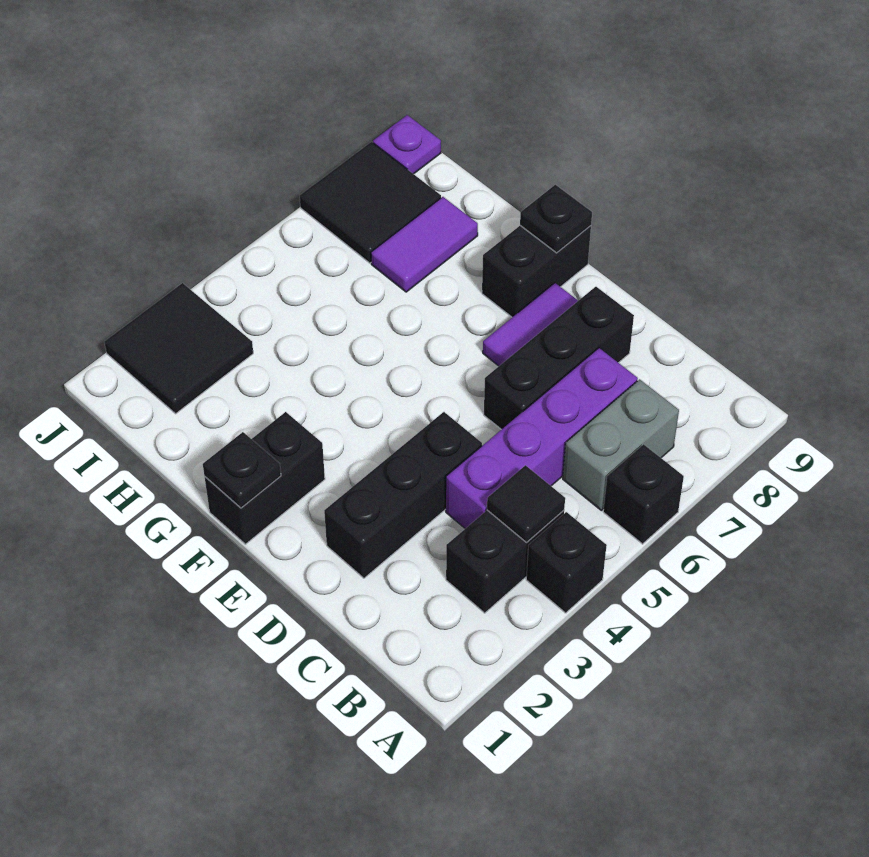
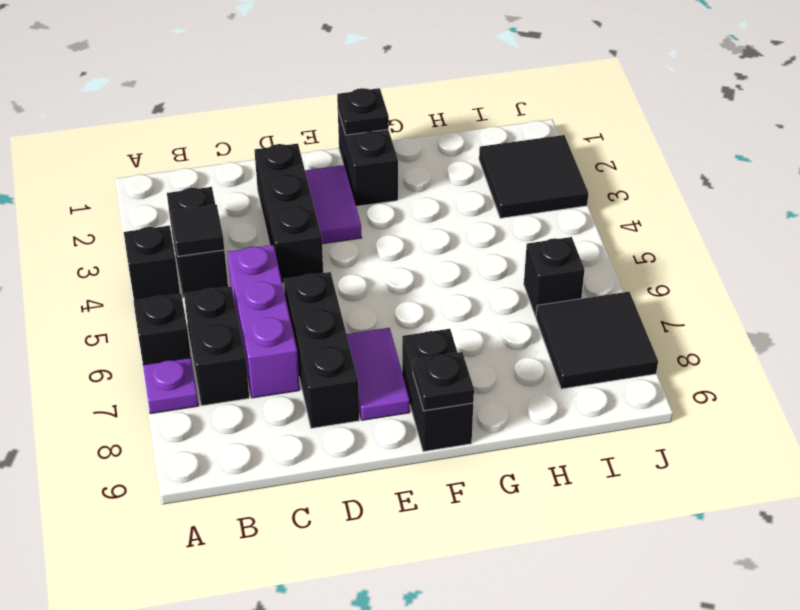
grey brick B6:B7 level 1 -> black brick B6:B7 level 1
purple brick C4:C7 level 1 -> purple brick C5:C7 level 1
purple tile H7:H8 level 1 -> purple tile E2:E3 level 1
none -> black brick I6 level 1
purple plate J9 level 1 -> purple plate A7 level 1

